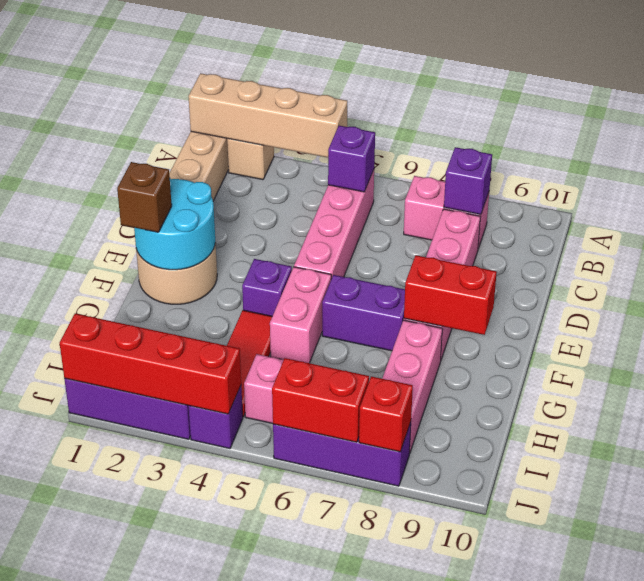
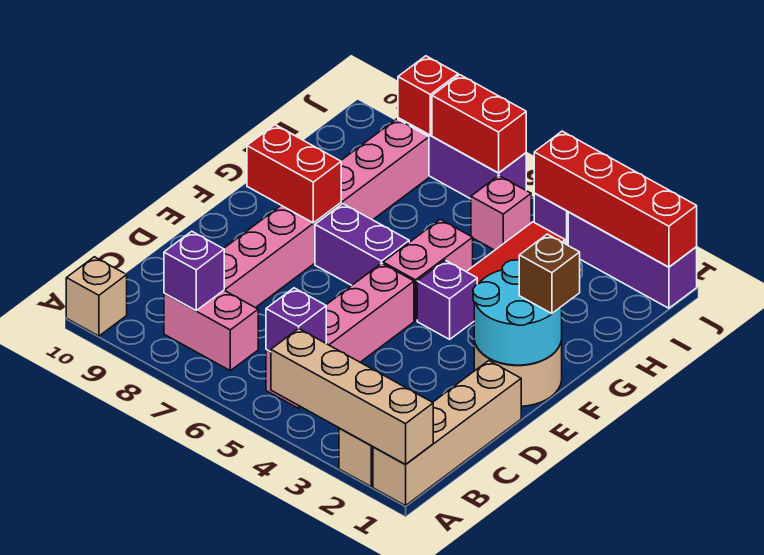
none -> tan brick A10 level 1

